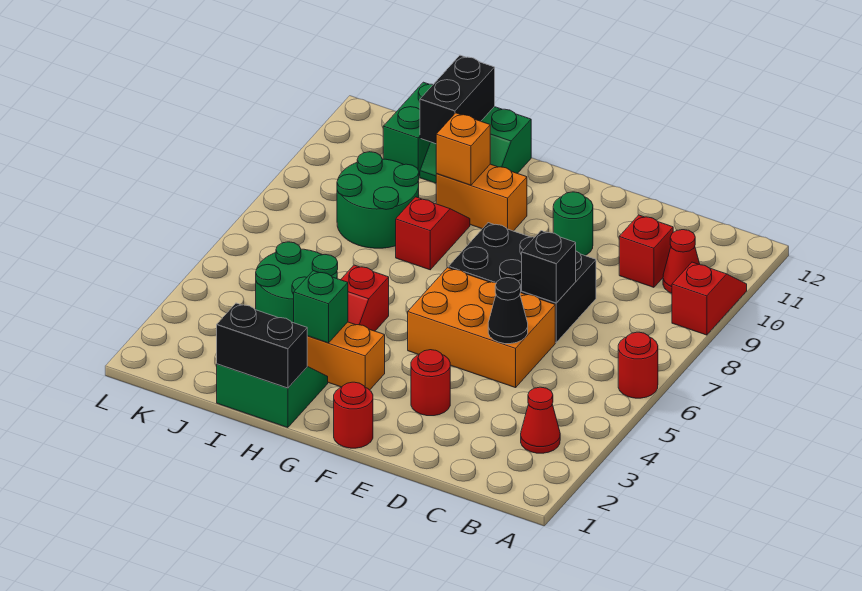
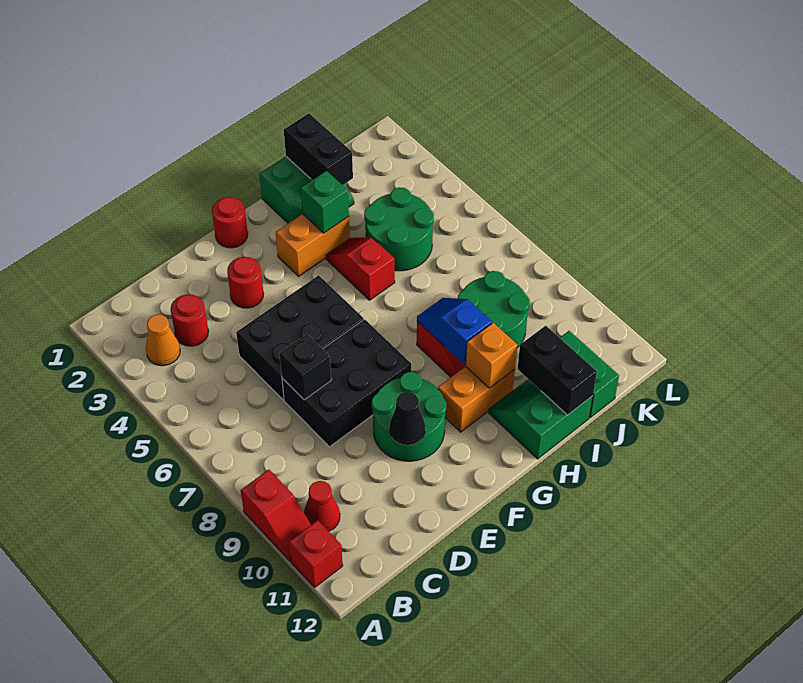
red round brick A6 level 1 -> red round brick C3 level 1
red cone B3 level 1 -> orange cone B3 level 1
red brick C10 level 1 -> red brick A11 level 1
orange brick D5:F6 level 1 -> black brick D5:F6 level 1
black cone D5 level 2 -> black cone E10 level 2
green round brick E10 level 1 -> green round brick E9:F10 level 1
black brick H1:I1 level 2 -> black brick I1:I2 level 2
none -> blue slope H8:H9 level 2 top 9

